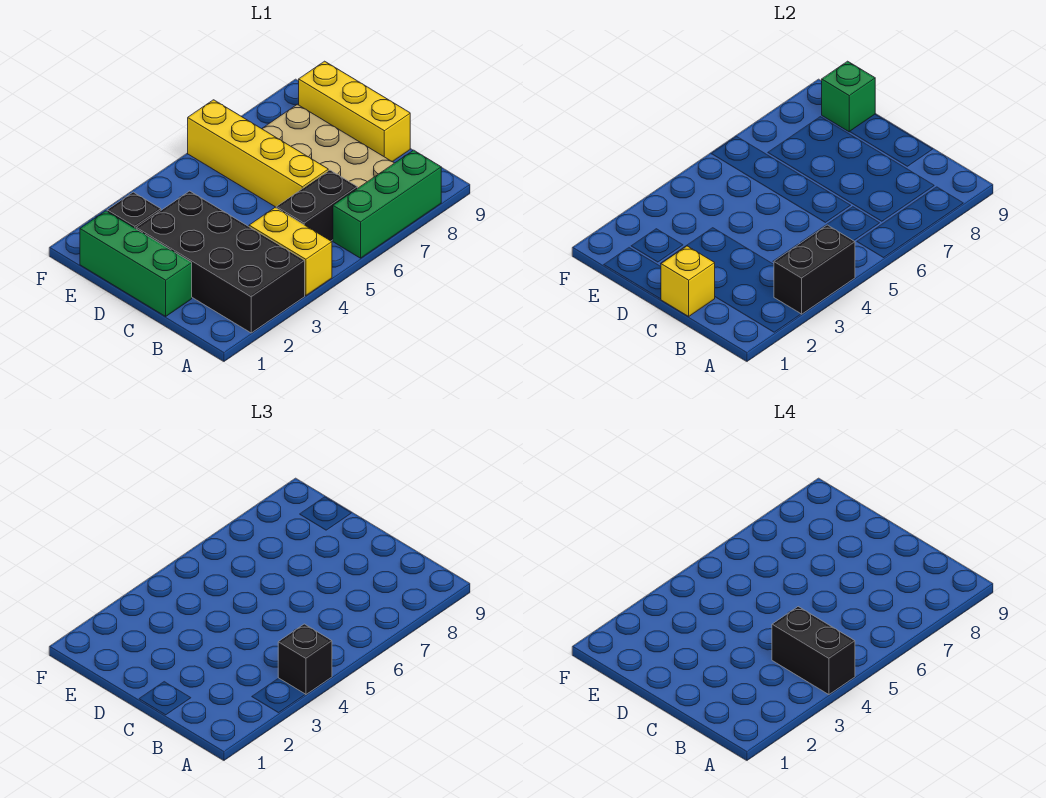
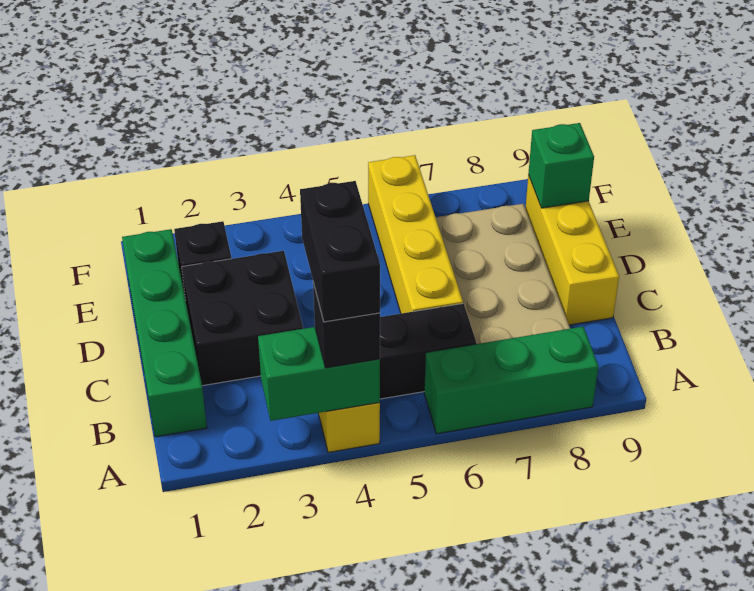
black brick A2:D3 level 1 -> black brick C2:D3 level 1
black brick A3:A4 level 2 -> green brick A3:A4 level 2
green brick C1:E1 level 1 -> green brick B1:E1 level 1
yellow brick C1 level 2 -> none

